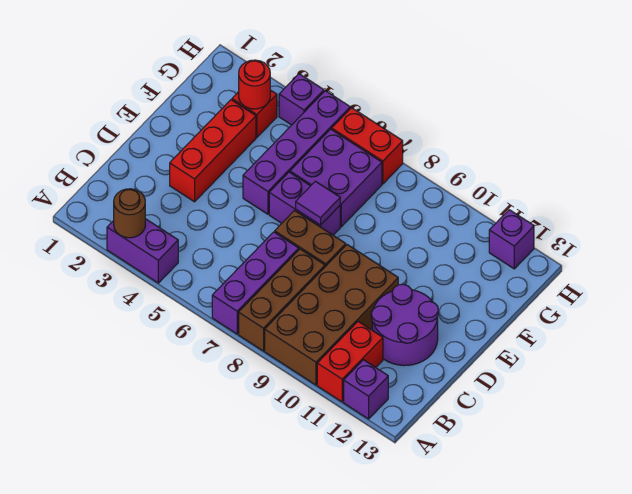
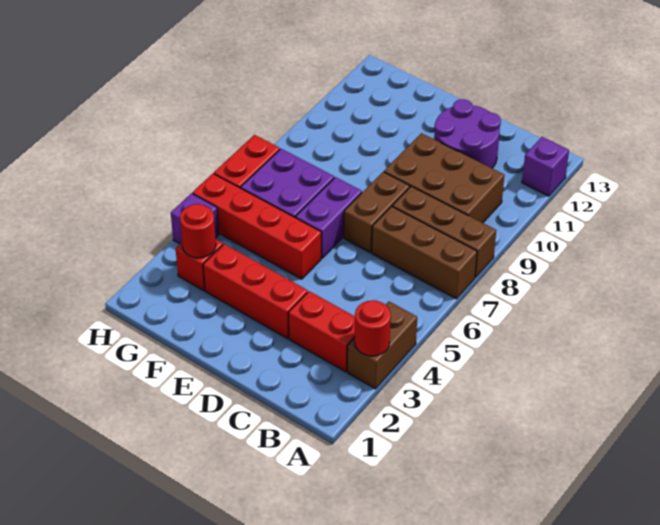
purple brick A3:A4 level 1 -> brown brick A3:A4 level 1
brown round brick A3 level 2 -> red round brick A3 level 2
purple brick A7:C7 level 1 -> brown brick A7:C7 level 1
brown brick A9:D10 level 1 -> brown brick B9:D10 level 1
red brick A11:B11 level 1 -> red brick B3:C3 level 1
purple brick E5:H5 level 1 -> red brick E5:H5 level 1
purple tile E7 level 2 -> none
purple brick H12 level 1 -> none

